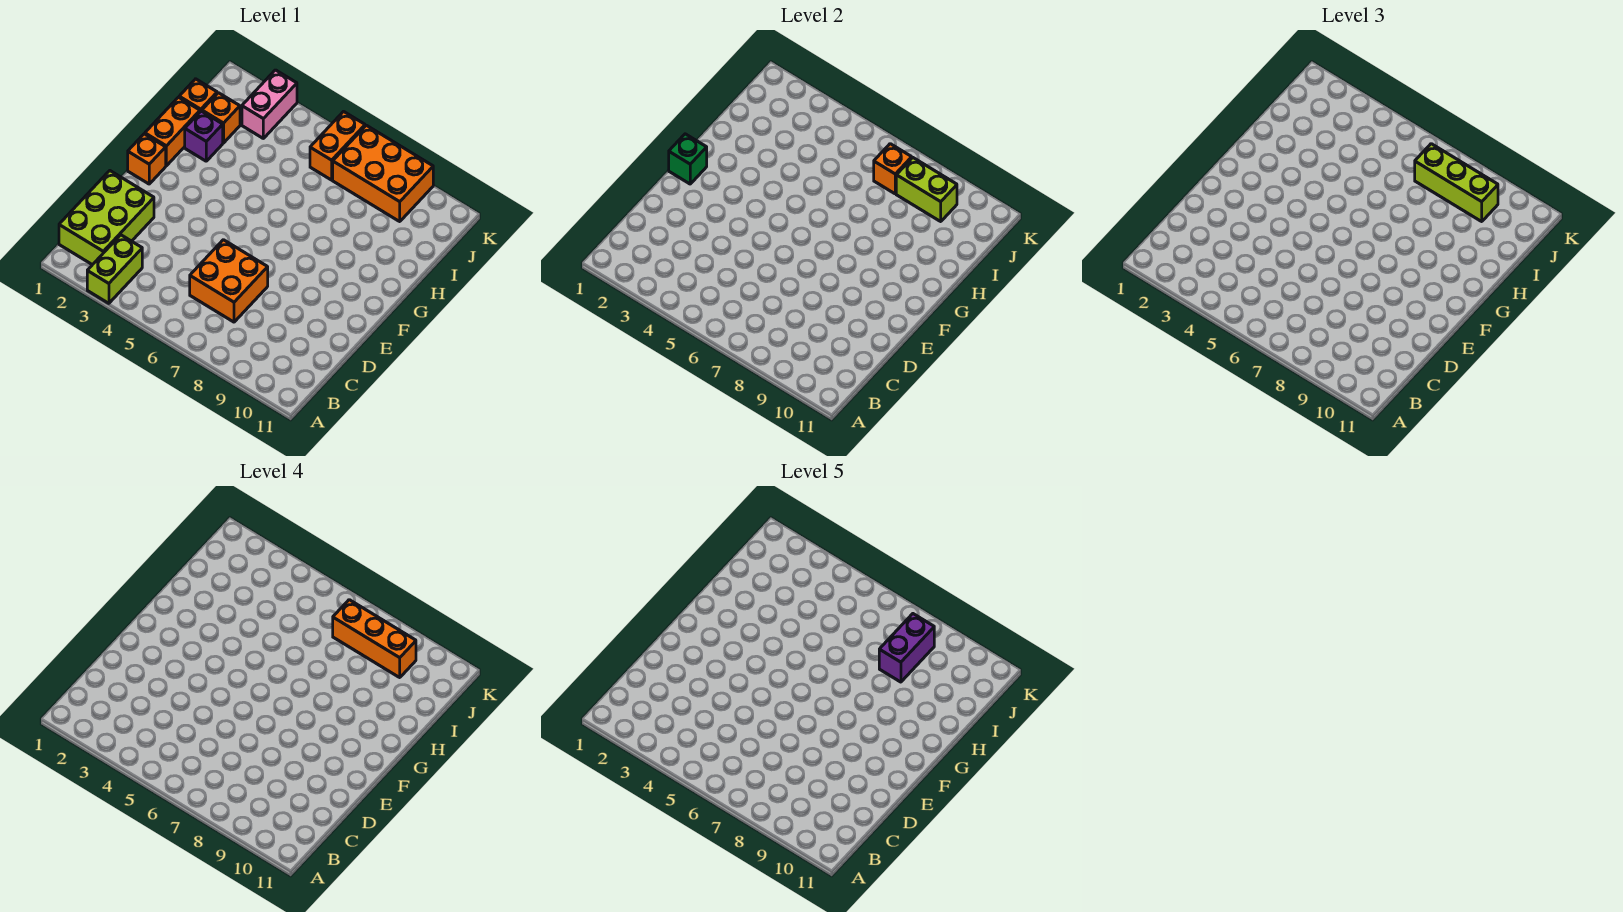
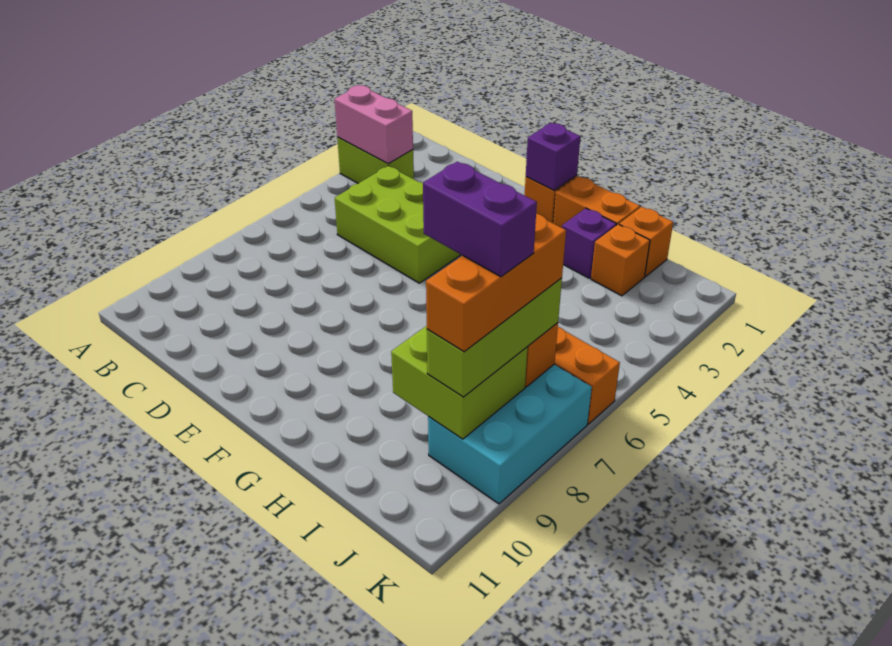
lime brick B1:D2 level 1 -> lime brick C4:E5 level 1
orange brick C6:D7 level 1 -> none
green brick F1 level 2 -> purple brick F1 level 2
pink brick J3:K3 level 1 -> pink brick A3:B3 level 2
orange brick J7:K9 level 1 -> cyan brick J7:K9 level 1
lime brick J8:J9 level 2 -> lime brick I8:J9 level 2

